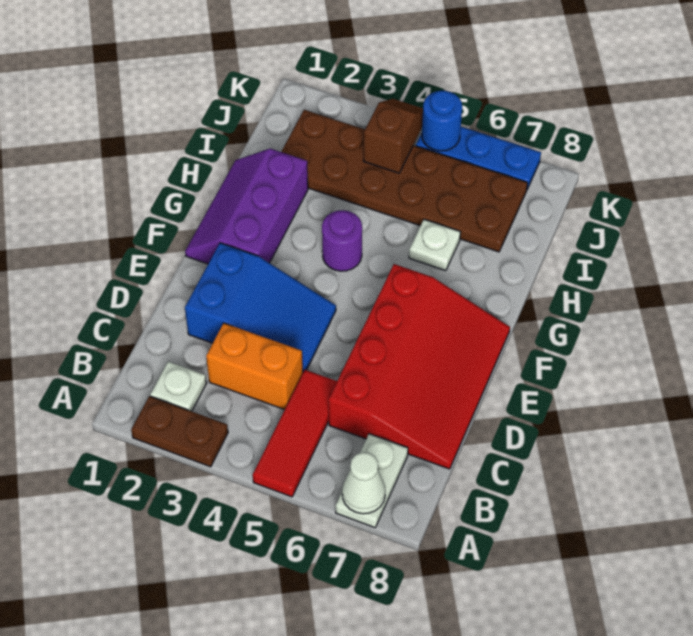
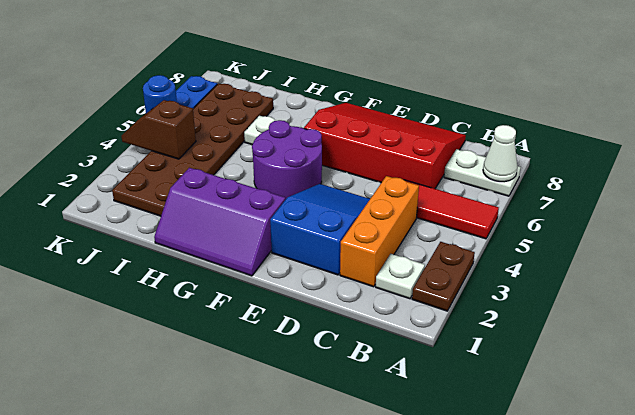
orange brick C3:C4 level 1 -> orange brick C2:C4 level 1
purple round brick G4 level 1 -> purple round brick F4:G5 level 1

